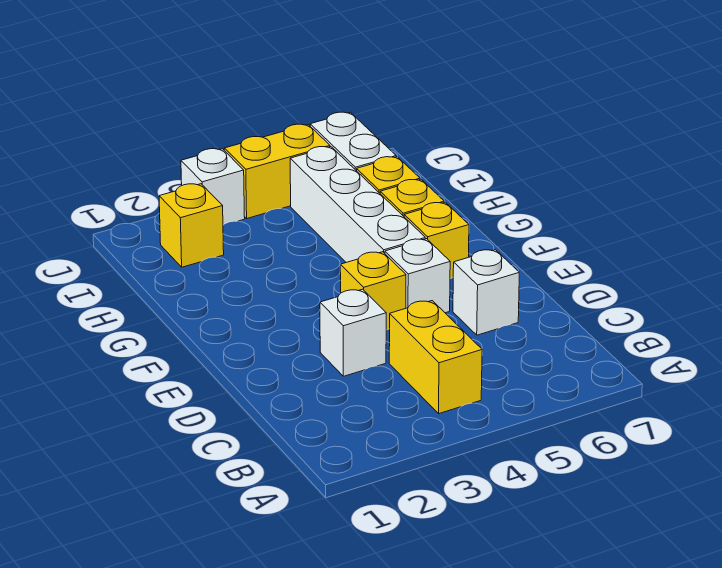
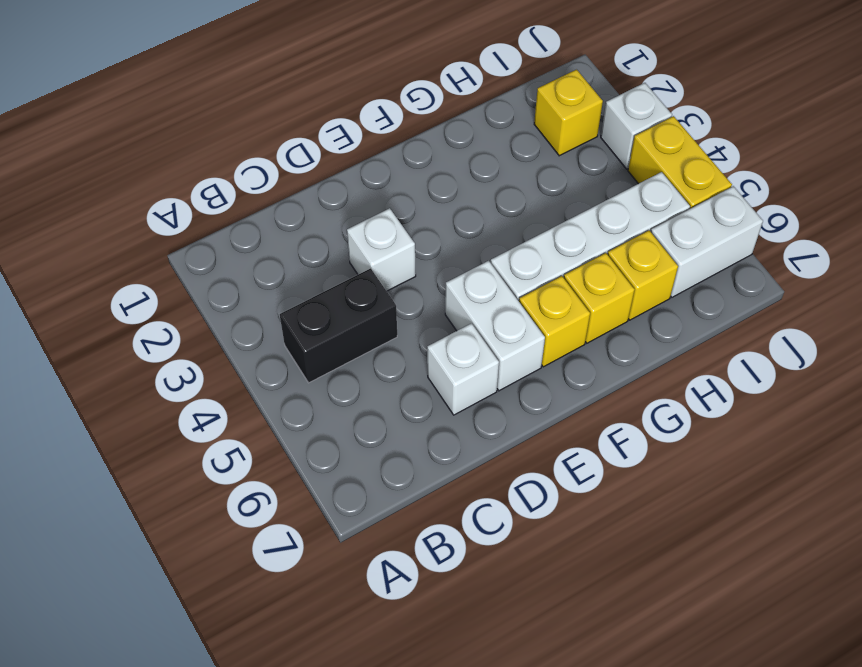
yellow brick B4:C4 level 1 -> black brick B4:C4 level 1
yellow brick E4 level 1 -> none
white brick E5 level 1 -> white brick E5:E6 level 1

